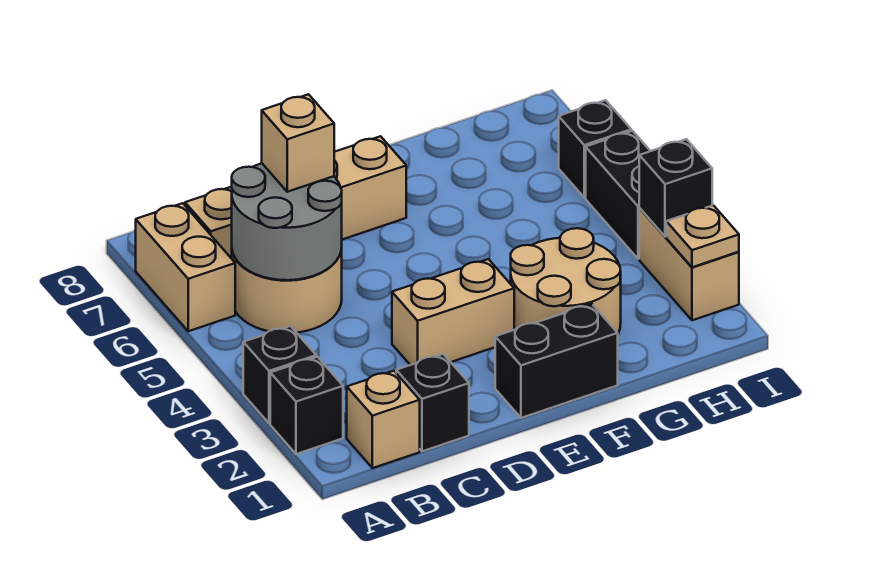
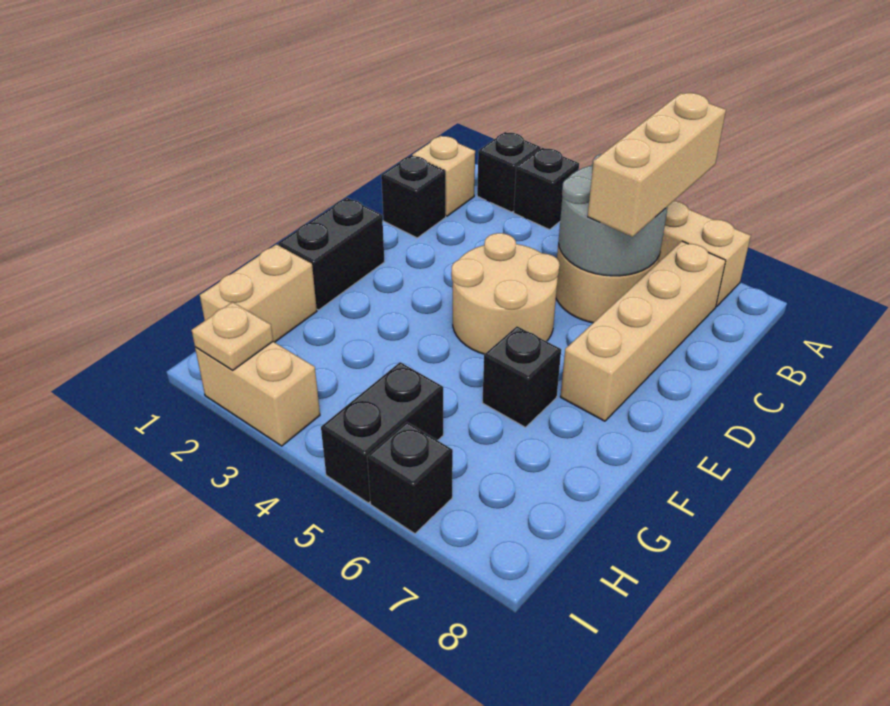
tan brick C6 level 3 -> tan brick A6:C6 level 3
tan brick D3:E3 level 1 -> tan brick G1:H1 level 1
tan round brick F2:G3 level 1 -> tan round brick D4:E5 level 1
black brick I3 level 2 -> black brick F6 level 1
black brick I4:I5 level 1 -> black brick H5:I5 level 1

